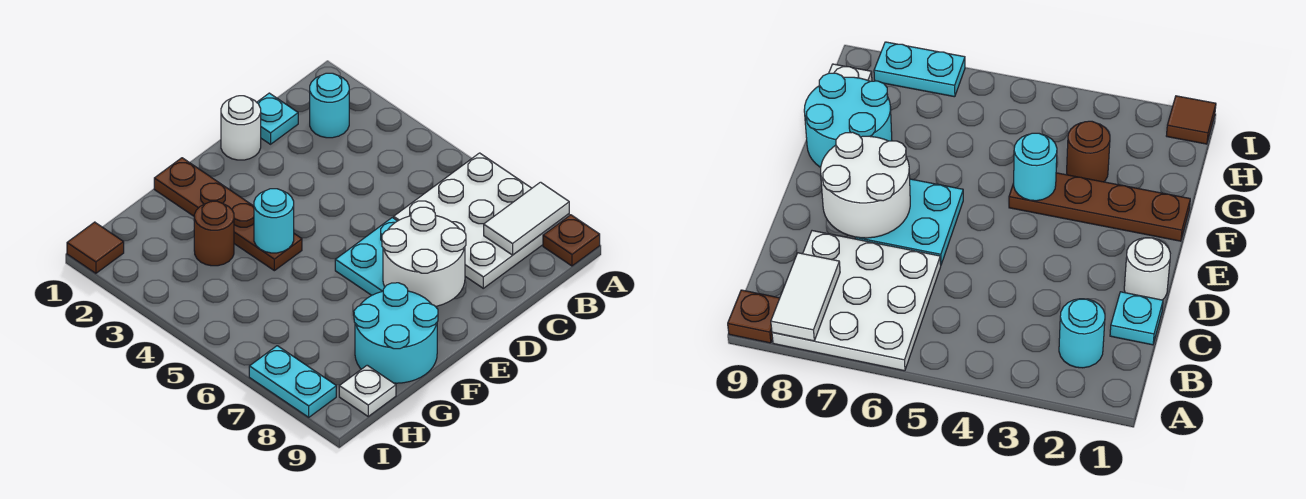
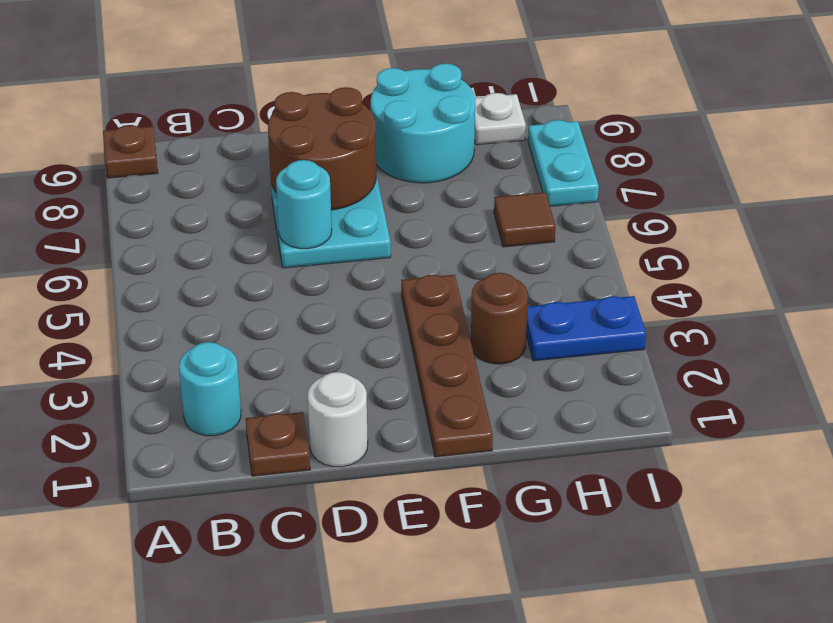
white plate A6:C8 level 1 -> none
white tile A8:B8 level 2 -> none
cyan plate C1 level 1 -> brown plate C1 level 1
white round brick D7:E8 level 2 -> brown round brick D7:E8 level 2
cyan round brick F4 level 2 -> cyan round brick D6 level 2
none -> blue plate H3:I3 level 1
brown tile I1 level 1 -> brown tile H6 level 1

